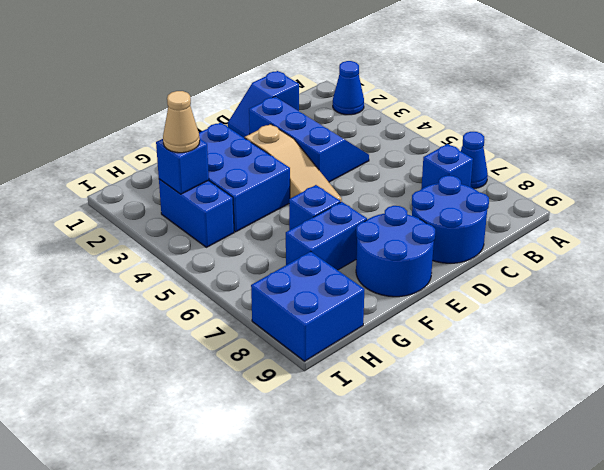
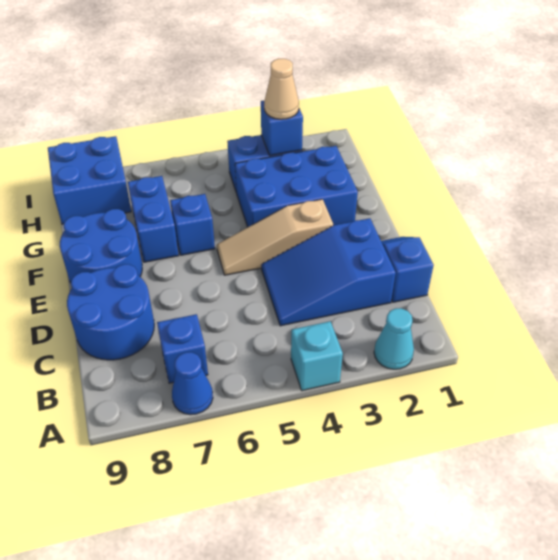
blue cone A2 level 1 -> cyan cone A2 level 1
none -> cyan brick A4 level 1
blue slope C2:D4 level 1 top D -> blue slope C2:D4 level 1 top 2

